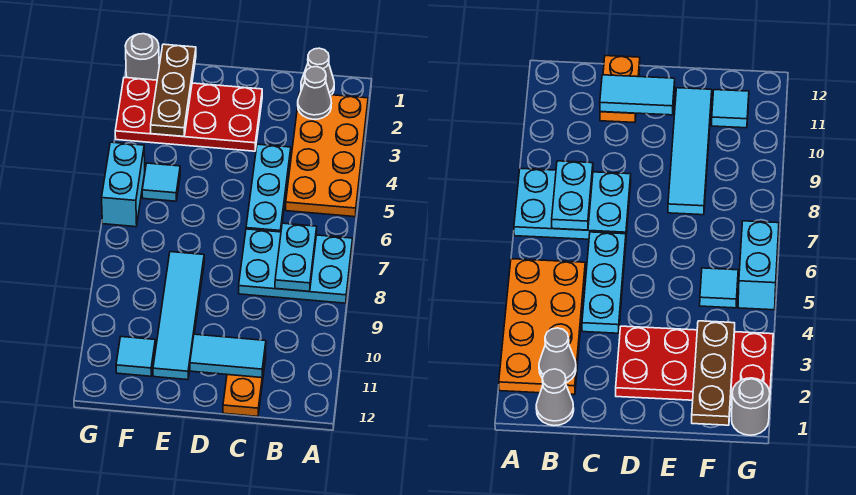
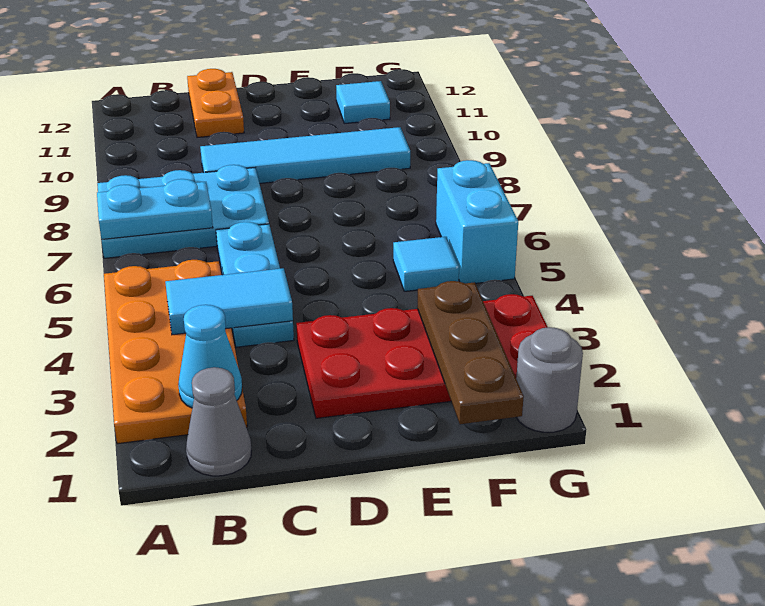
grey cone B2 level 2 -> cyan cone B2 level 2
cyan plate B7:B8 level 2 -> cyan plate A7:B7 level 2
cyan tile C11:D11 level 2 -> cyan tile B4:C4 level 2
cyan tile E8:E11 level 1 -> cyan tile C9:F9 level 1

